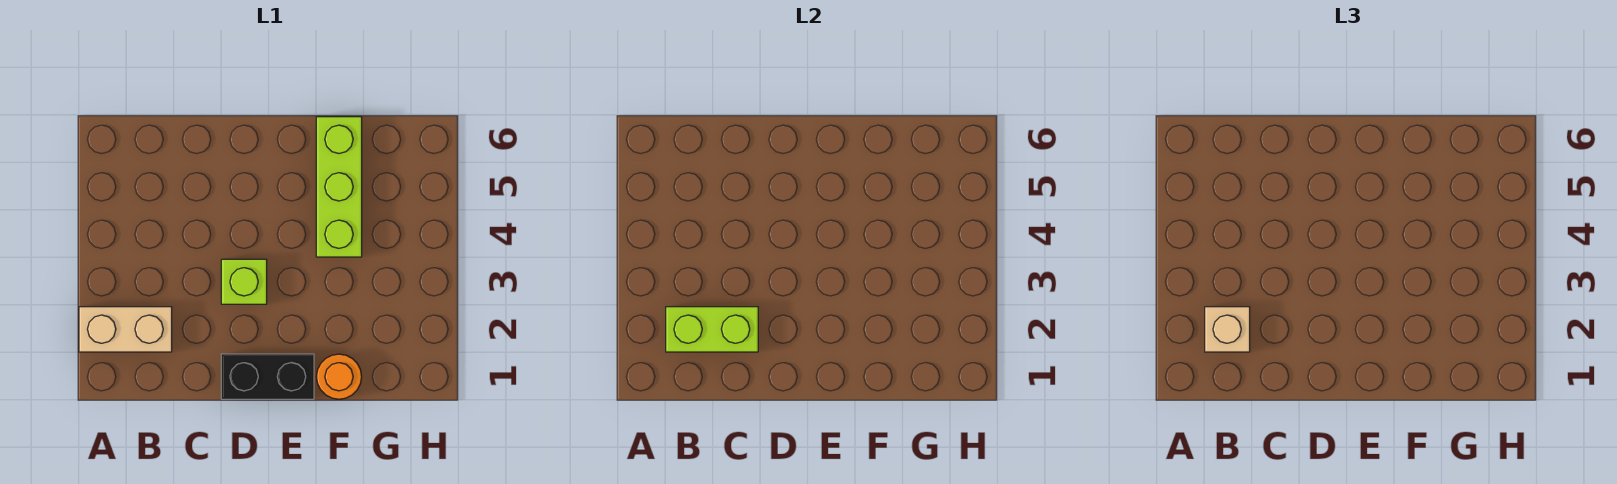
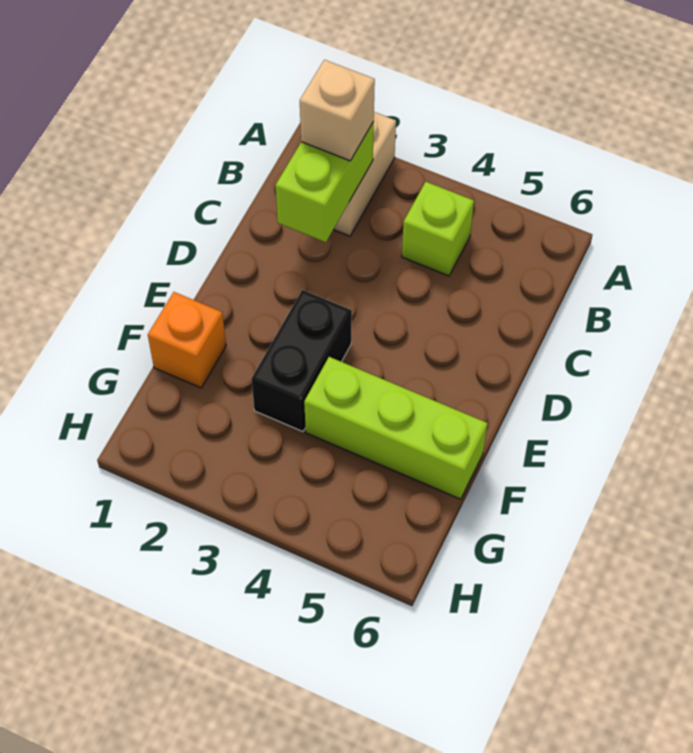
black brick D1:E1 level 1 -> black brick E3:F3 level 1
lime brick D3 level 1 -> lime brick B4 level 1
orange round brick F1 level 1 -> orange brick F1 level 1

